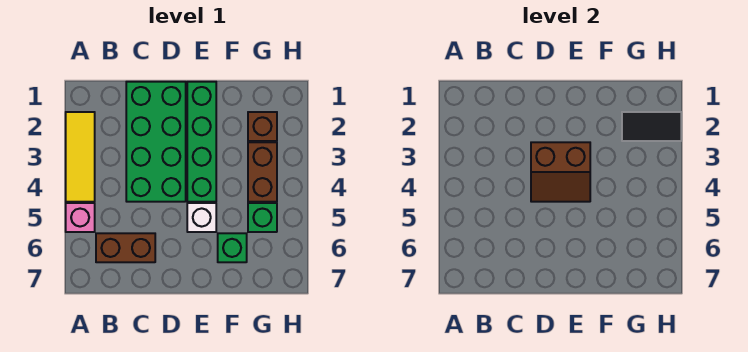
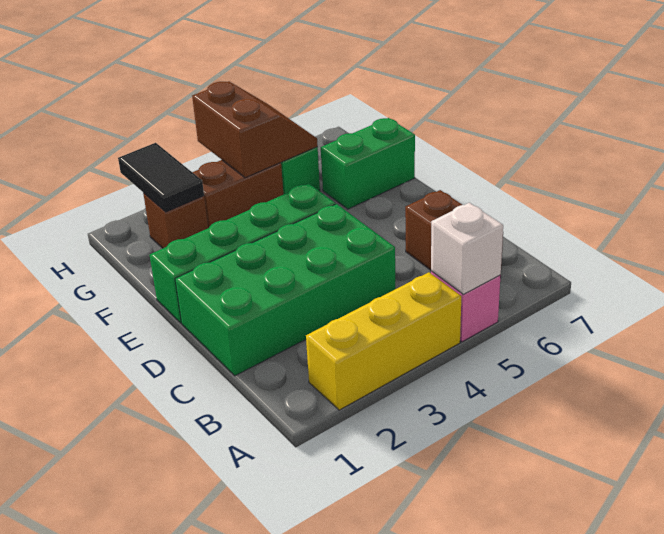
yellow tile A2:A4 level 1 -> yellow brick A2:A4 level 1
brown slope D3:E4 level 2 top 3 -> brown slope G4:H5 level 2 top 4
white brick E5 level 1 -> white brick A5 level 2
green brick F6 level 1 -> green brick F6:F7 level 1

